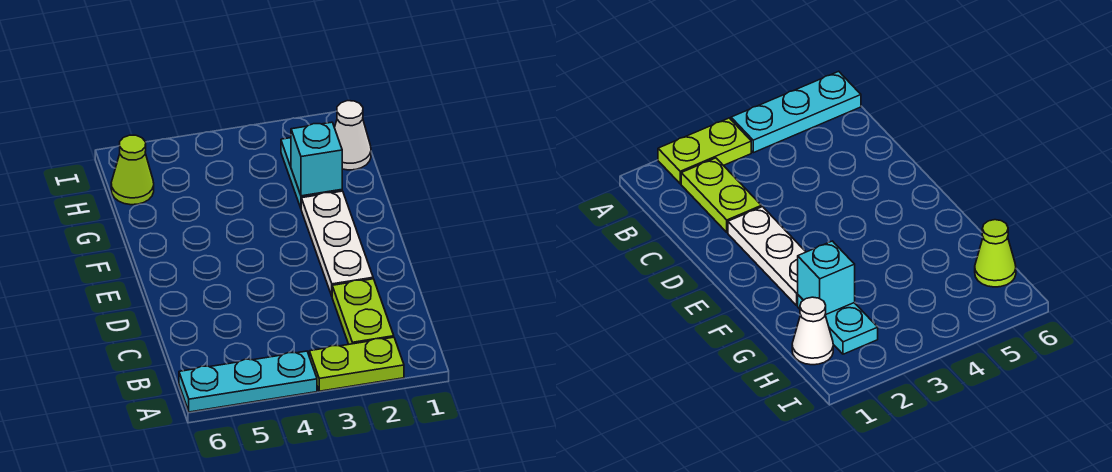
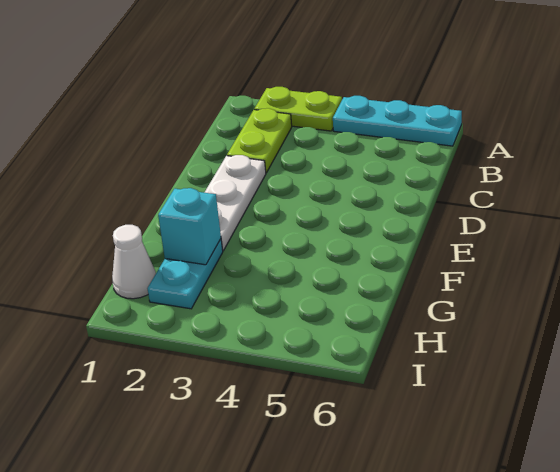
lime cone H6 level 1 -> none

